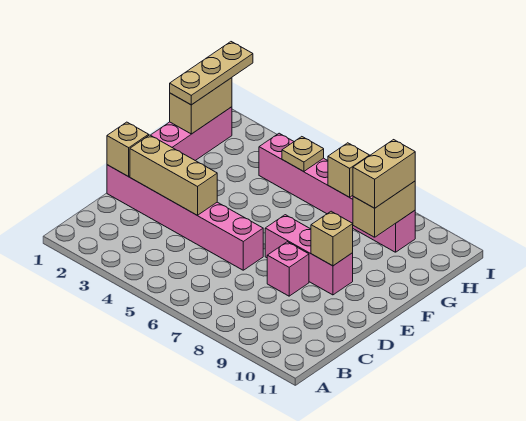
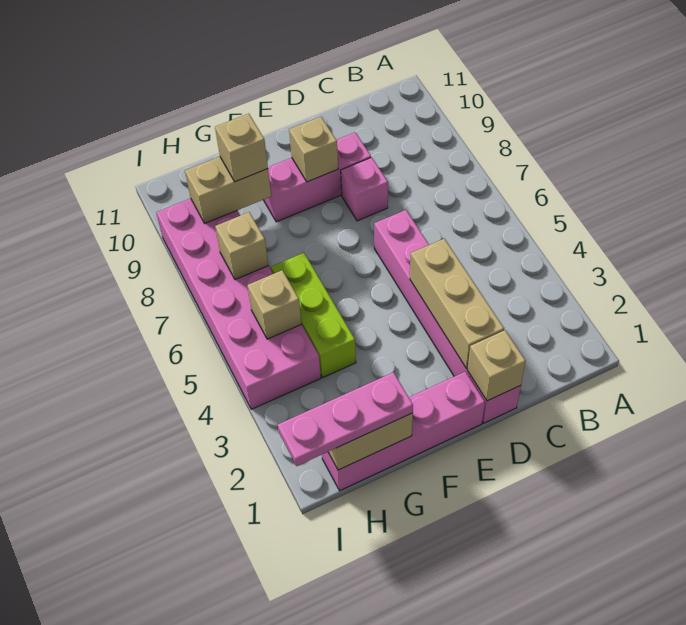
pink brick E7:E9 level 1 -> pink brick D9:F9 level 1
tan plate G1:I1 level 3 -> pink plate G1:I1 level 3
none -> lime brick G4:G6 level 1
tan brick G9:H9 level 3 -> tan brick G9 level 3
pink brick H4:H9 level 1 -> pink brick H4:I9 level 1
tan plate H5 level 2 -> tan brick H5 level 2

